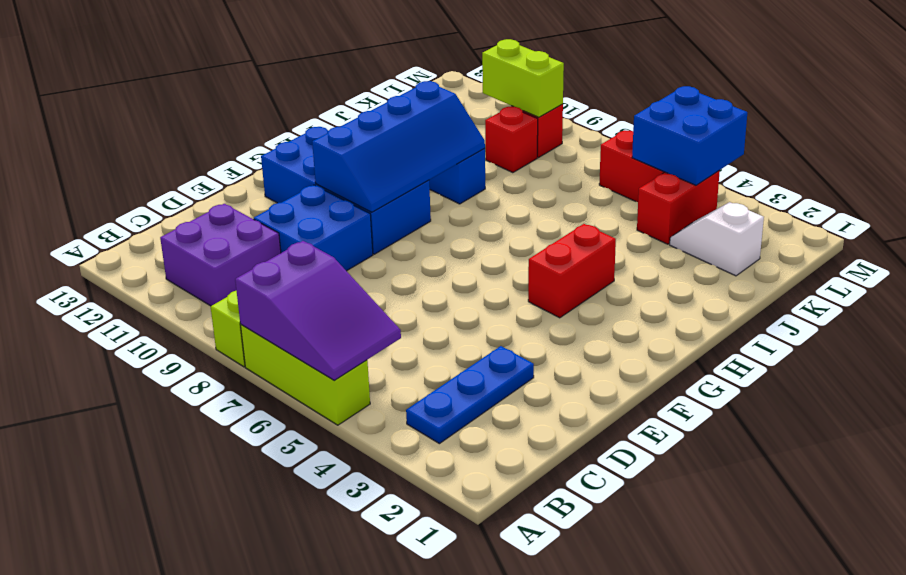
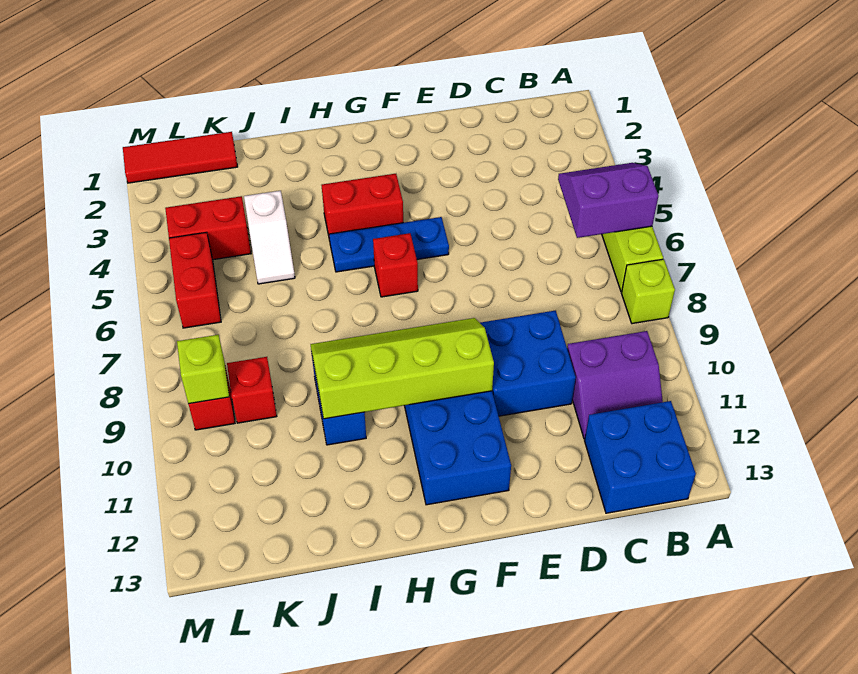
purple slope A5:B7 level 2 top 7 -> purple slope A5:B6 level 2 top 6
blue plate B3:D3 level 1 -> blue plate F5:H5 level 1
purple brick B10:C11 level 1 -> purple slope B10:C11 level 1 top 10
blue slope F9:I10 level 2 top 10 -> lime slope F9:I10 level 2 top 10
none -> red brick G6 level 1
none -> red tile K1:M1 level 1
white slope K2:K3 level 1 top 2 -> white slope J4:J5 level 1 top 4
blue brick L4:M5 level 2 -> blue brick B12:C13 level 1
lime brick L9:L10 level 2 -> lime brick L9 level 2

